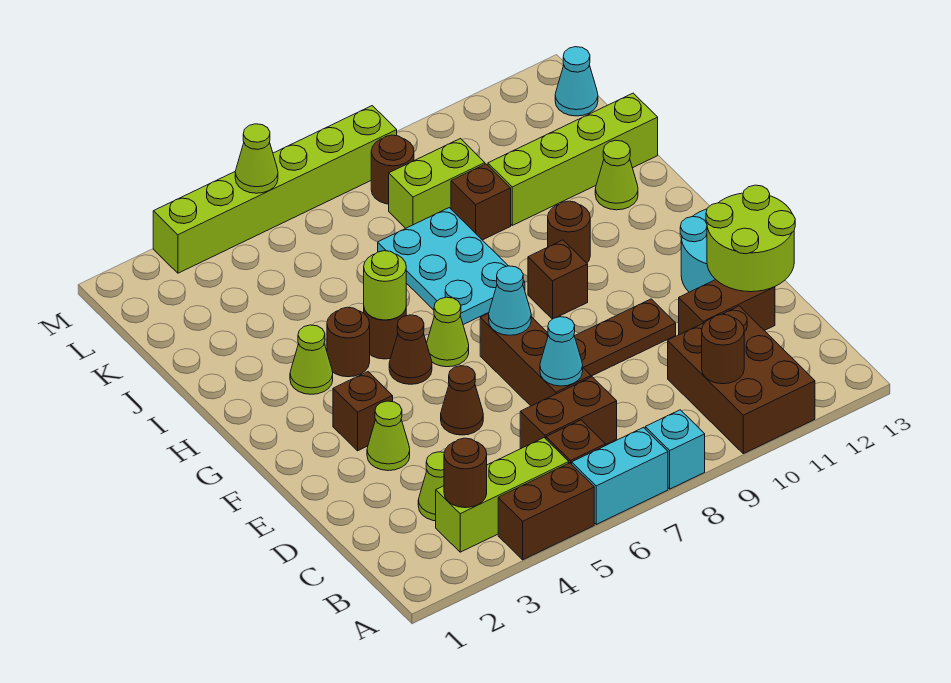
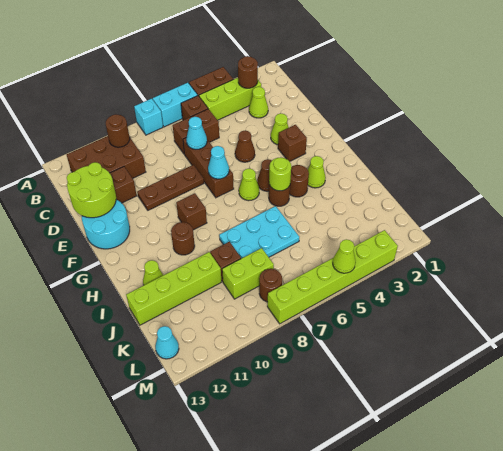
brown brick A10:C11 level 1 -> brown brick B10:C12 level 1
cyan plate H7:J8 level 1 -> cyan plate I6:J8 level 1

